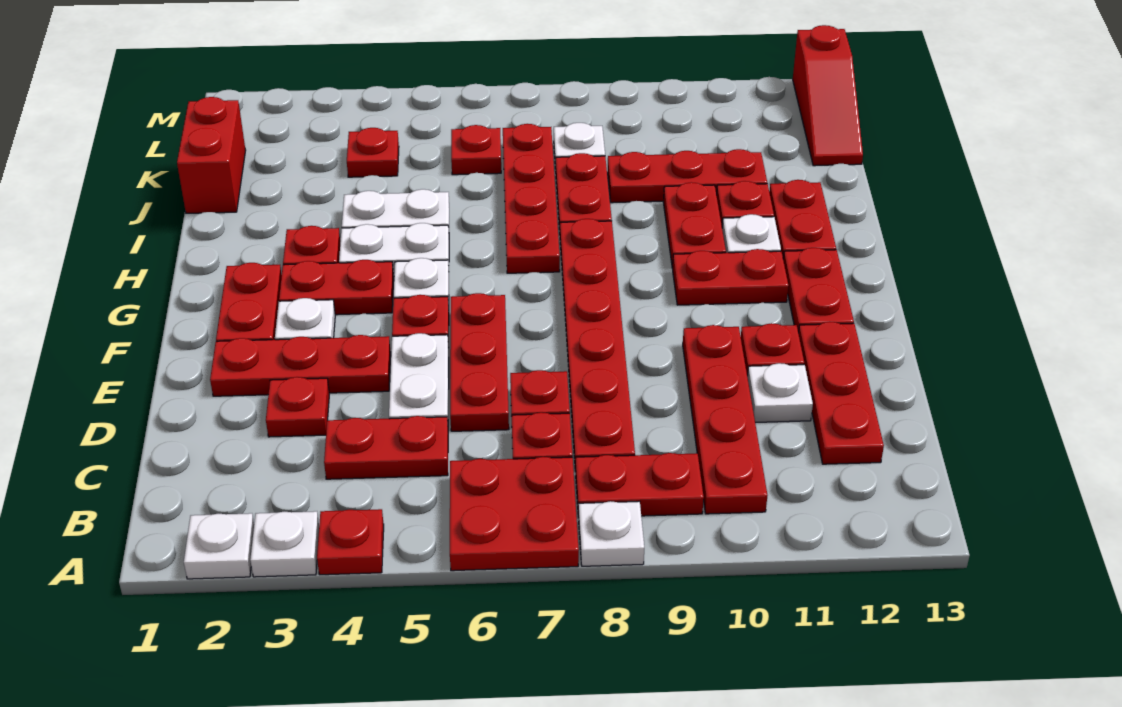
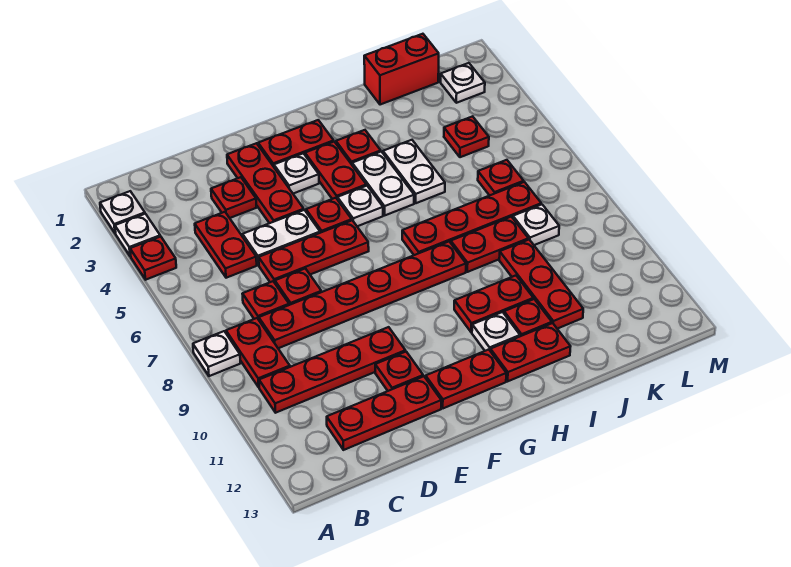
red plate A6:B7 level 1 -> none
white plate D11 level 1 -> white plate L2 level 1
red plate G10:G11 level 1 -> none
red slope K13:M13 level 1 top M -> none

